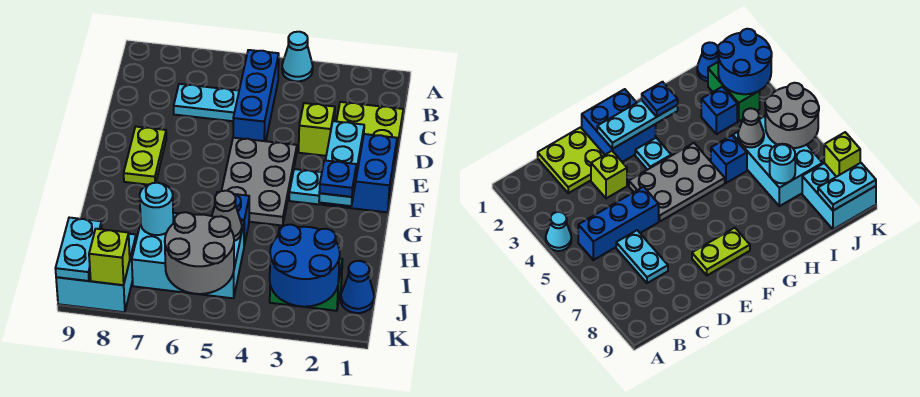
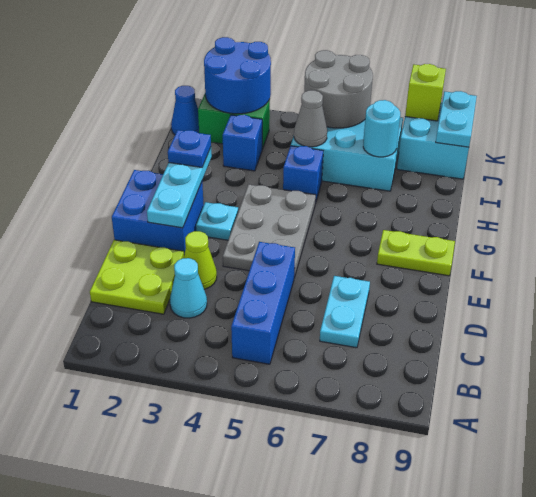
cyan cone A4 level 1 -> cyan cone C3 level 1
cyan plate C6:C7 level 1 -> cyan plate C7:D7 level 1
lime brick D3 level 1 -> lime cone D3 level 1
lime plate E8:F8 level 1 -> lime plate F8:F9 level 1

